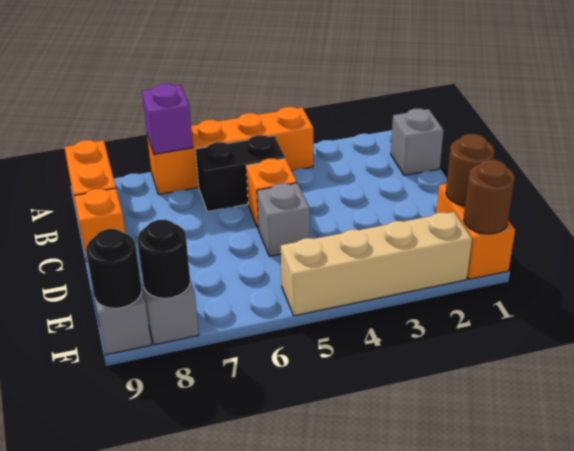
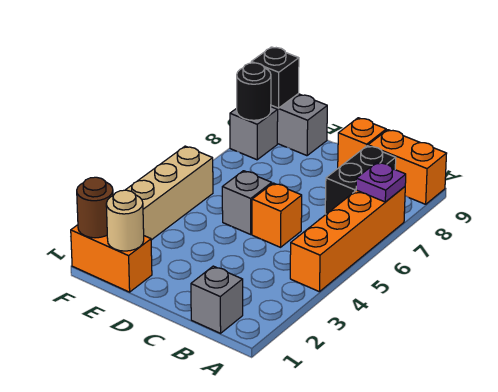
purple brick A7 level 2 -> purple plate A7 level 2
black brick B5:B6 level 1 -> black brick B7:B8 level 1
brown round brick E1 level 2 -> tan round brick E1 level 2
black round brick F9 level 2 -> black brick F9 level 2

